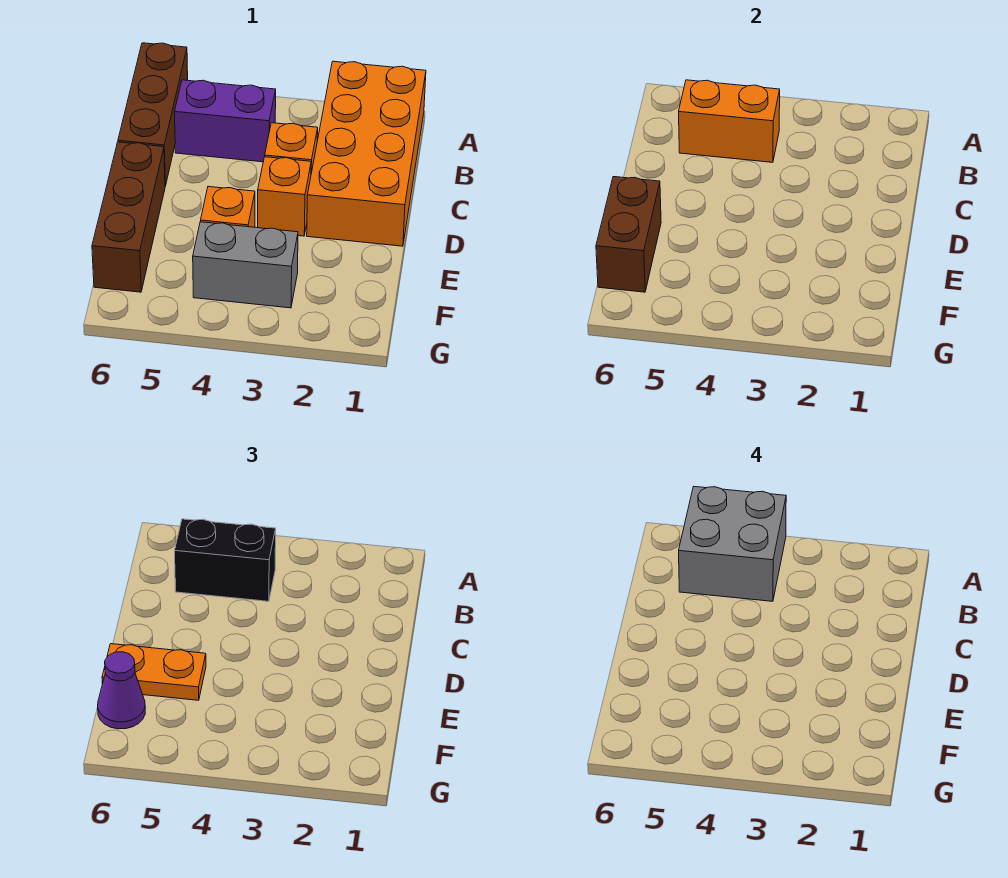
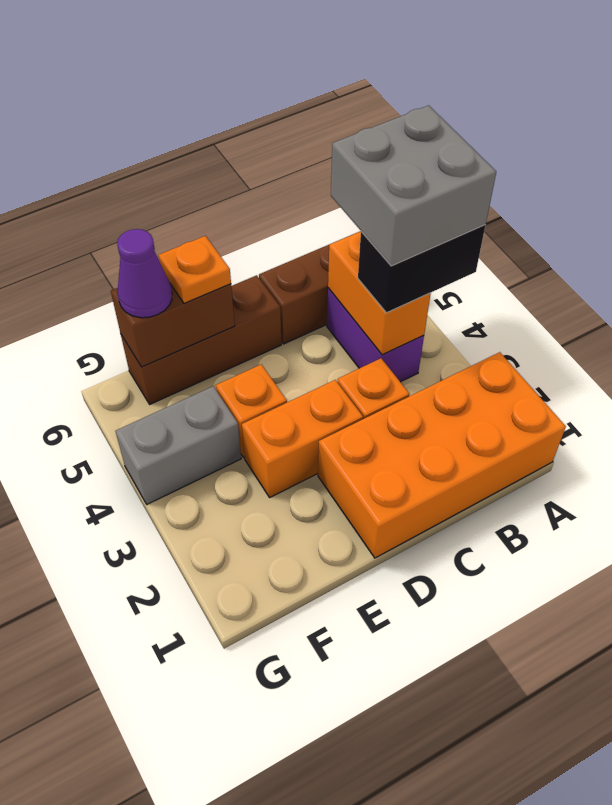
black brick B4:B5 level 3 -> black brick A4:B4 level 3
orange brick D3 level 1 -> orange brick D3:E3 level 1
orange plate E5:E6 level 3 -> orange plate E6 level 3
grey brick F3:F4 level 1 -> grey brick F4:G4 level 1

